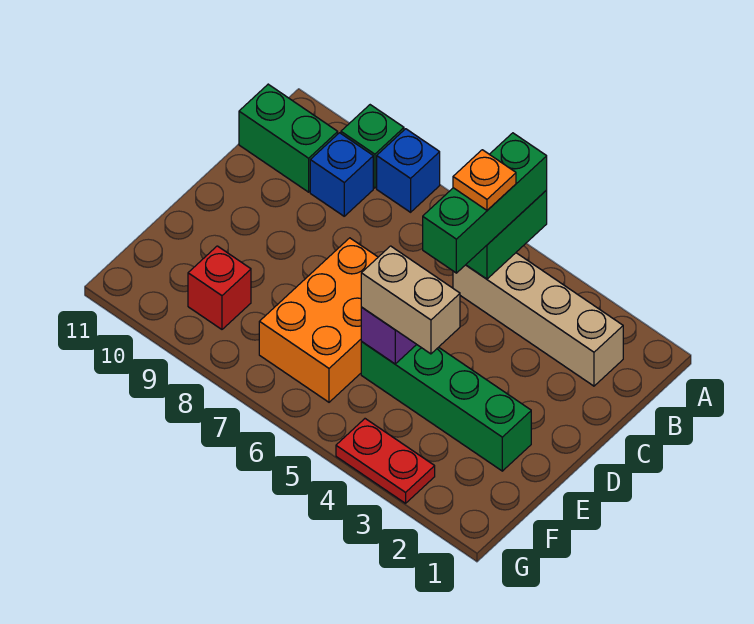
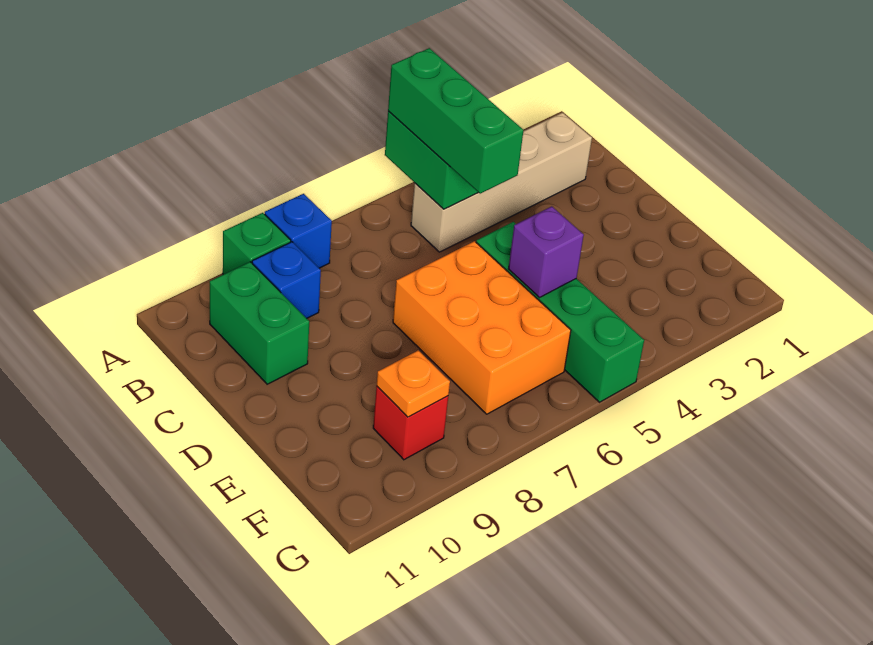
orange plate B5 level 4 -> orange plate F9 level 2
green brick B10:B11 level 1 -> green brick B10:C10 level 1
green brick E2:E5 level 1 -> green brick D5:G5 level 1
tan brick E4:E5 level 3 -> none
red plate G3:G4 level 1 -> none

